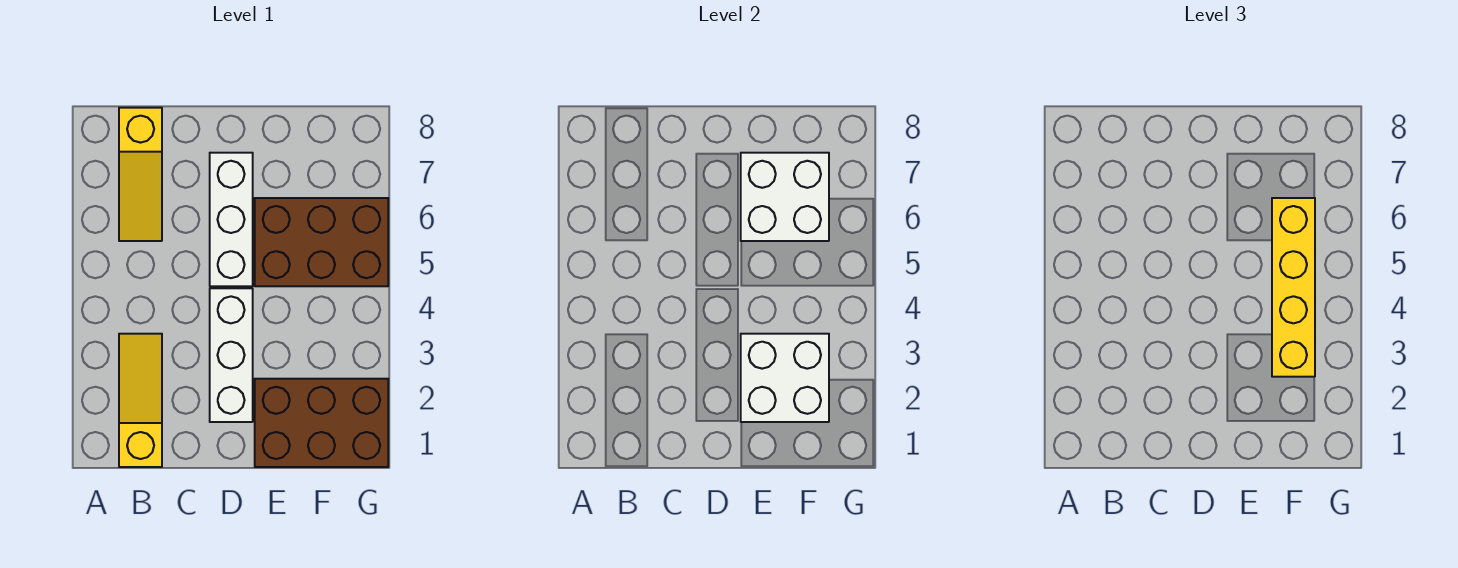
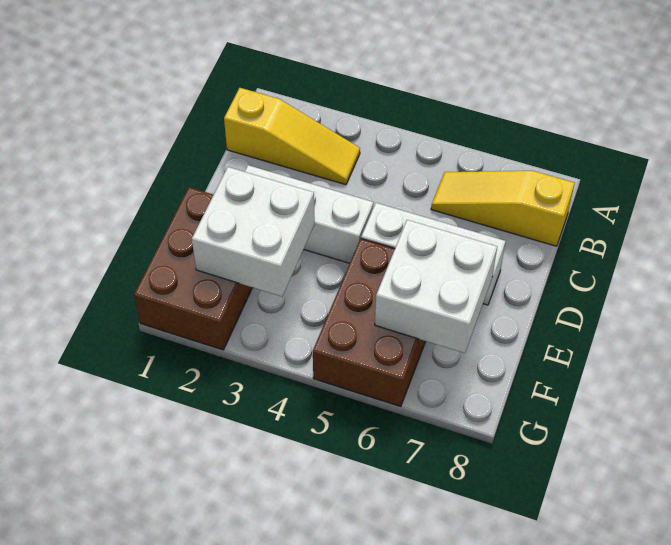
yellow brick F3:F6 level 3 -> none

